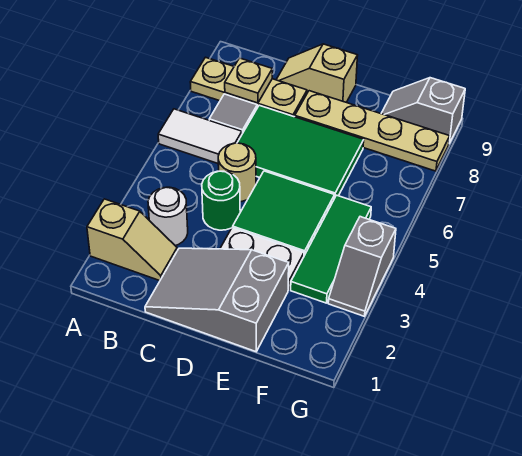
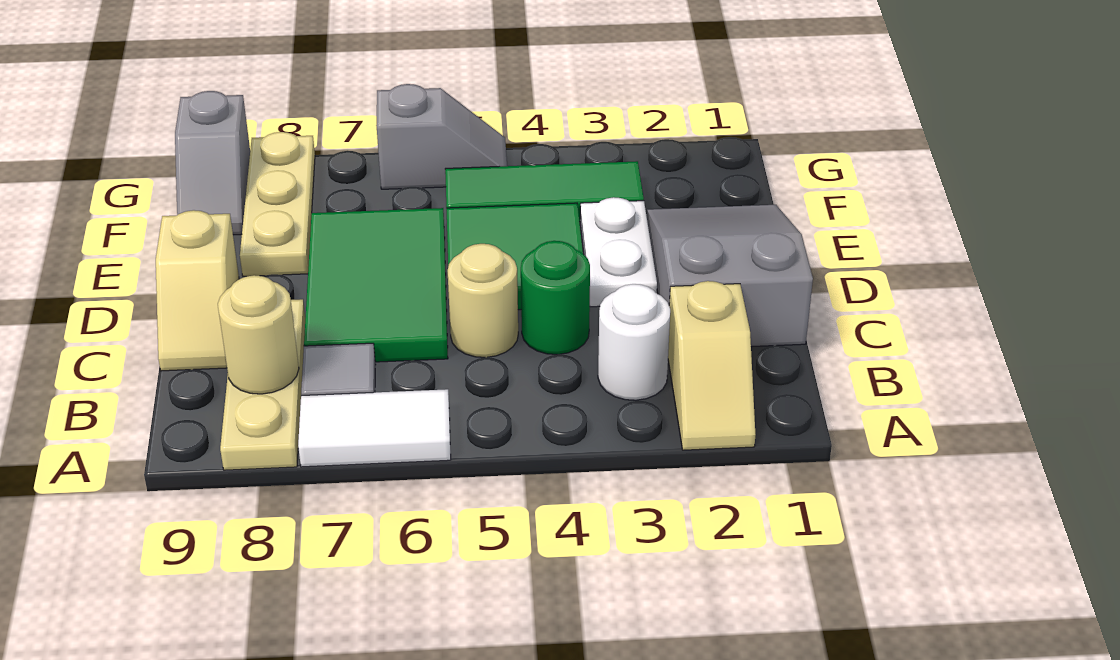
tan slope A2:B2 level 1 top A -> tan slope A2:B2 level 1 top B
white tile A6:B6 level 1 -> white tile A6:A7 level 1
tan plate B8 level 2 -> tan round brick B8 level 2
grey slope C1:E2 level 1 top E -> grey slope C1:E2 level 1 top C
tan plate D8:G8 level 1 -> tan plate E8:G8 level 1
grey slope G3:G4 level 1 top 4 -> grey slope G5:G6 level 1 top 6

